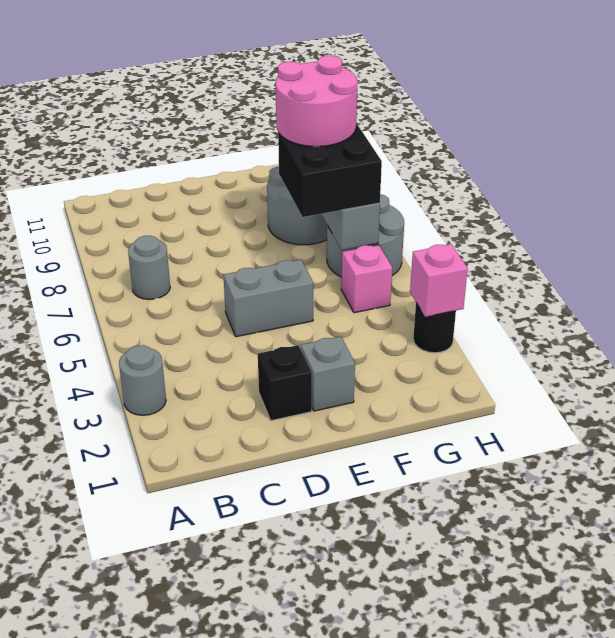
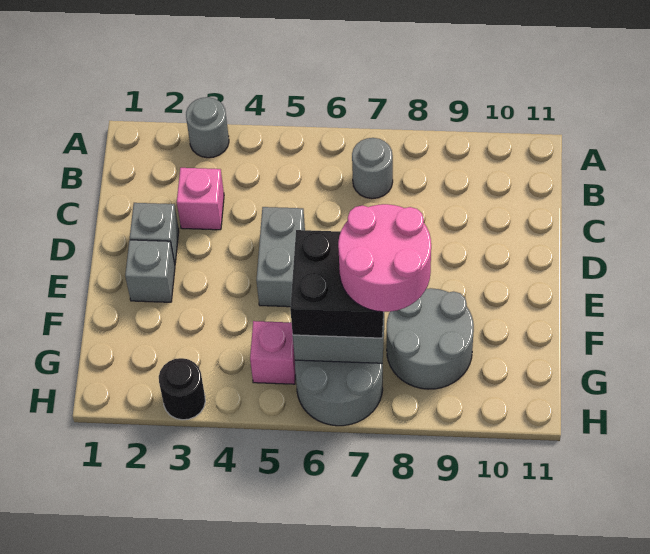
black brick D2 level 1 -> grey brick D2 level 1
pink brick H3 level 2 -> pink brick C3 level 1

